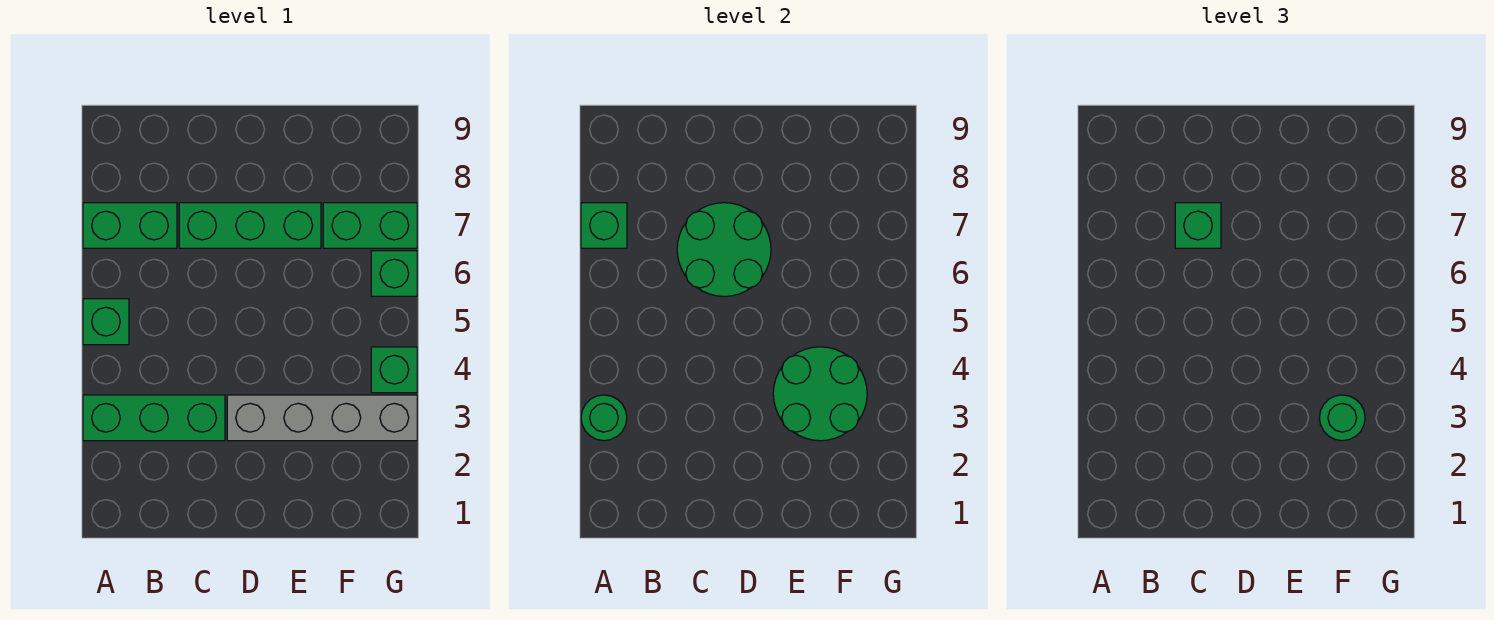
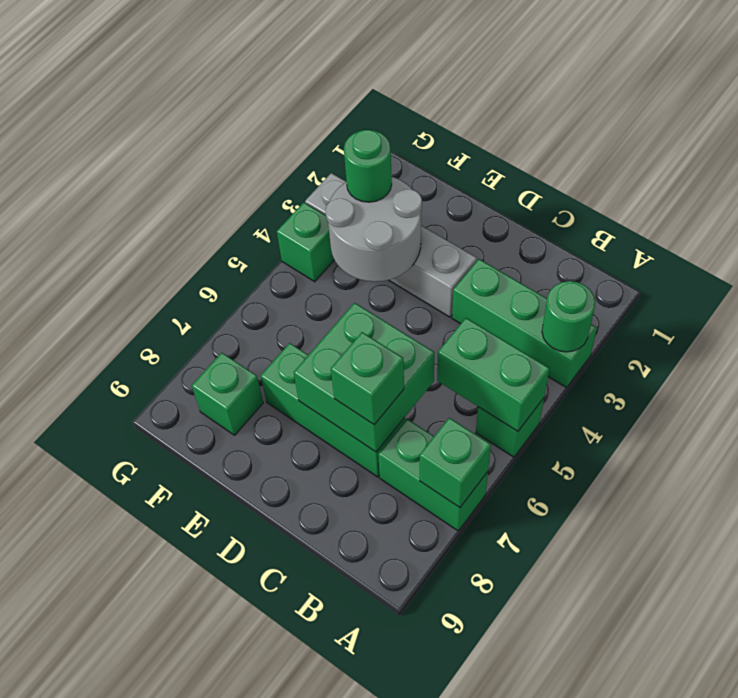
green round brick C6:D7 level 2 -> green brick C6:D7 level 2
green round brick E3:F4 level 2 -> grey round brick E3:F4 level 2
green brick F7:G7 level 1 -> green brick A5:B5 level 2
green brick G6 level 1 -> green brick F8 level 1

